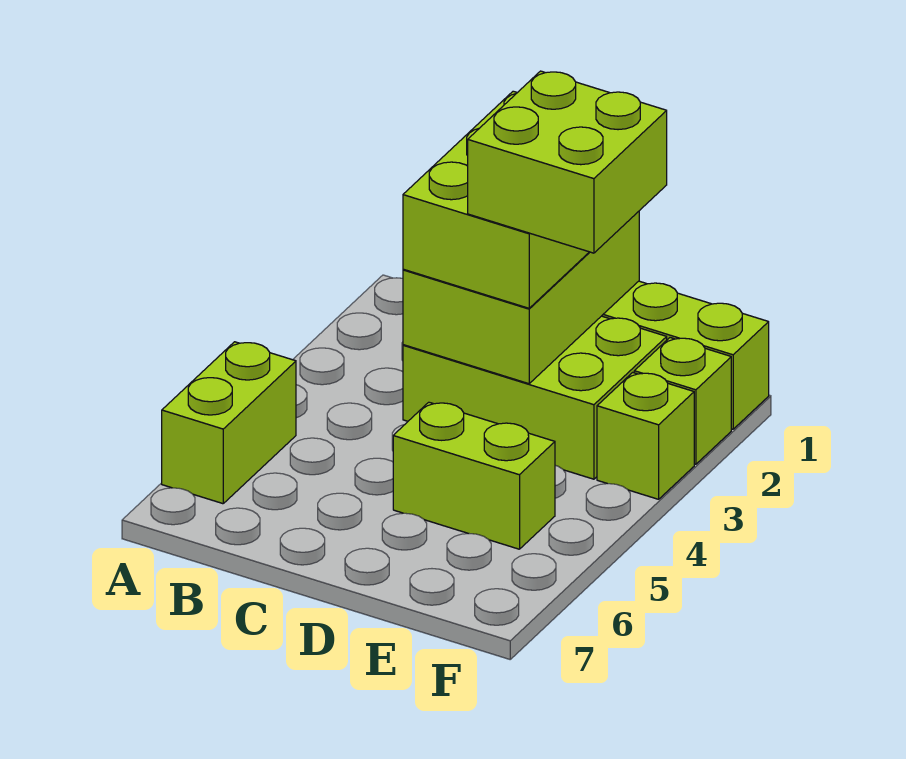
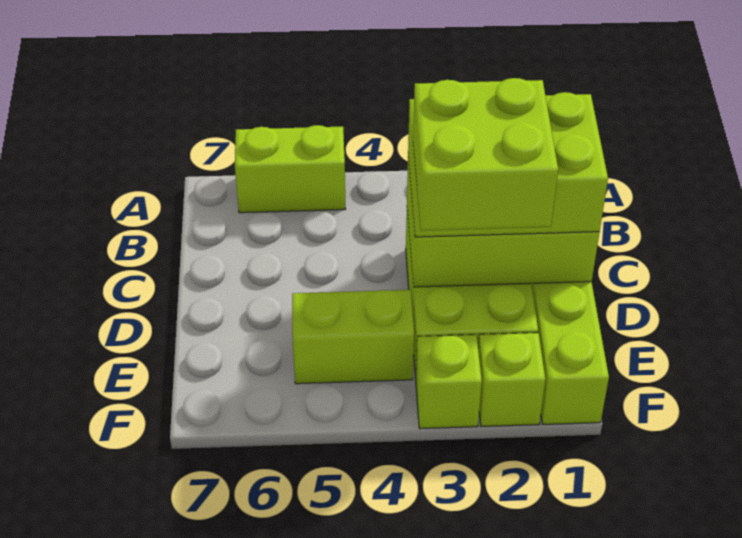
lime brick D5:E5 level 1 -> lime brick E4:E5 level 1

